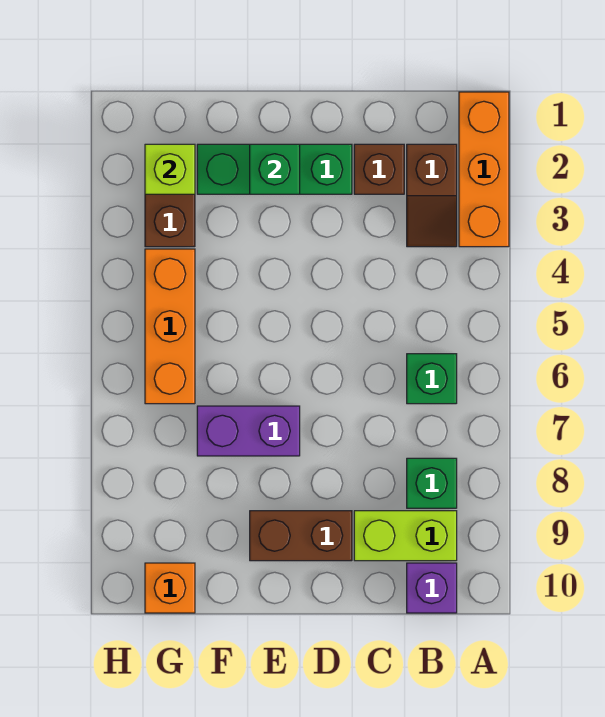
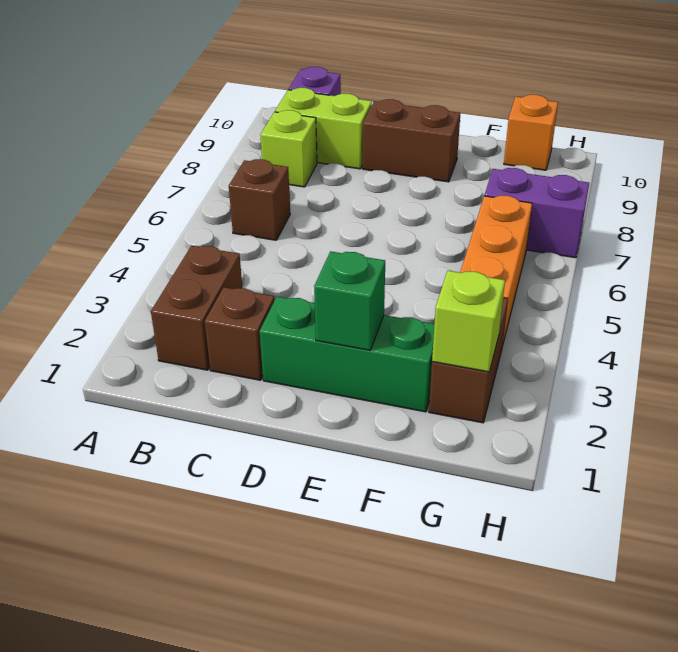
orange brick A1:A3 level 1 -> none
brown slope B2:B3 level 1 top 2 -> brown brick B2:B3 level 1
green brick B6 level 1 -> brown brick B6 level 1
green brick B8 level 1 -> lime brick B8 level 1
purple brick E7:F7 level 1 -> purple brick G7:H7 level 1

